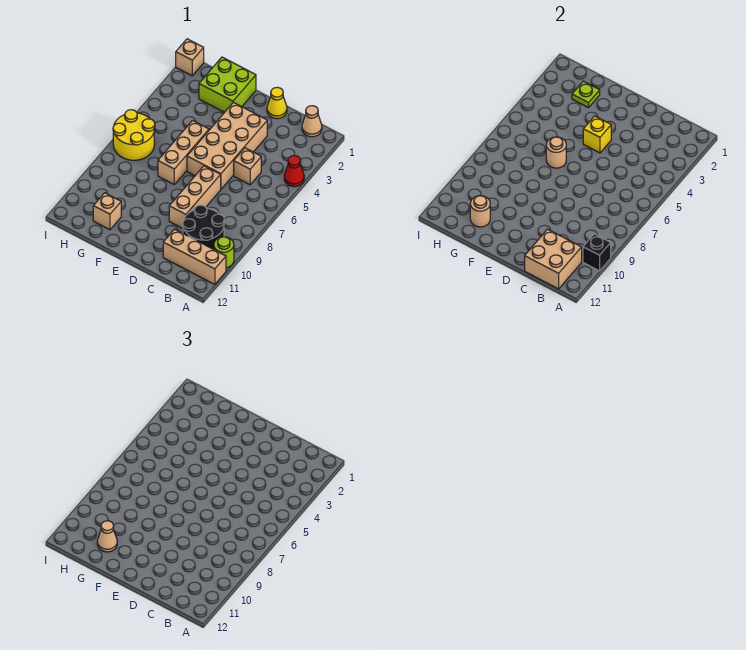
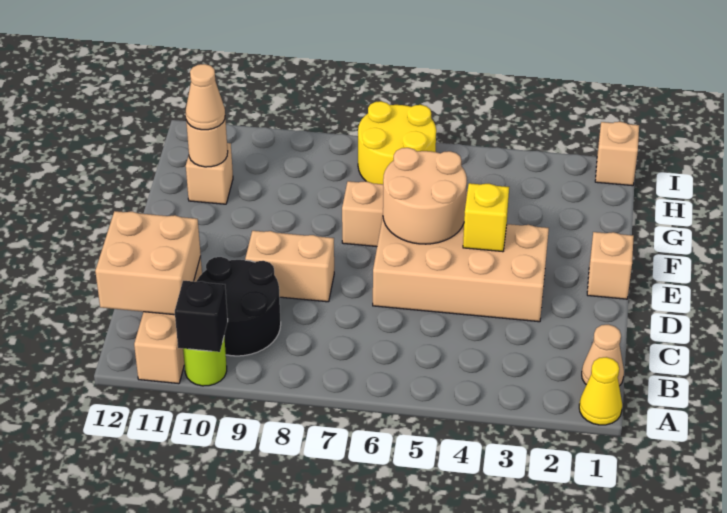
red cone A4 level 1 -> none
tan brick C5 level 1 -> tan brick E1 level 1
yellow cone D1 level 1 -> yellow cone A1 level 1
tan brick D7:D9 level 1 -> tan brick D8:D9 level 1
lime brick F1:G2 level 1 -> none
tan round brick F6 level 2 -> tan round brick E5:F6 level 2
lime plate G2 level 2 -> none

